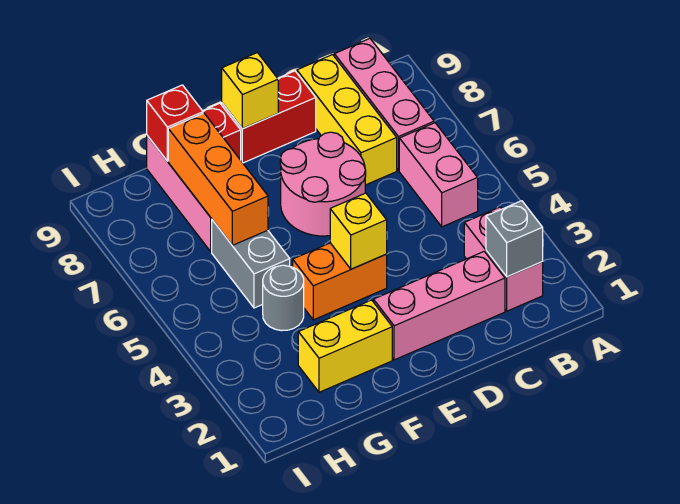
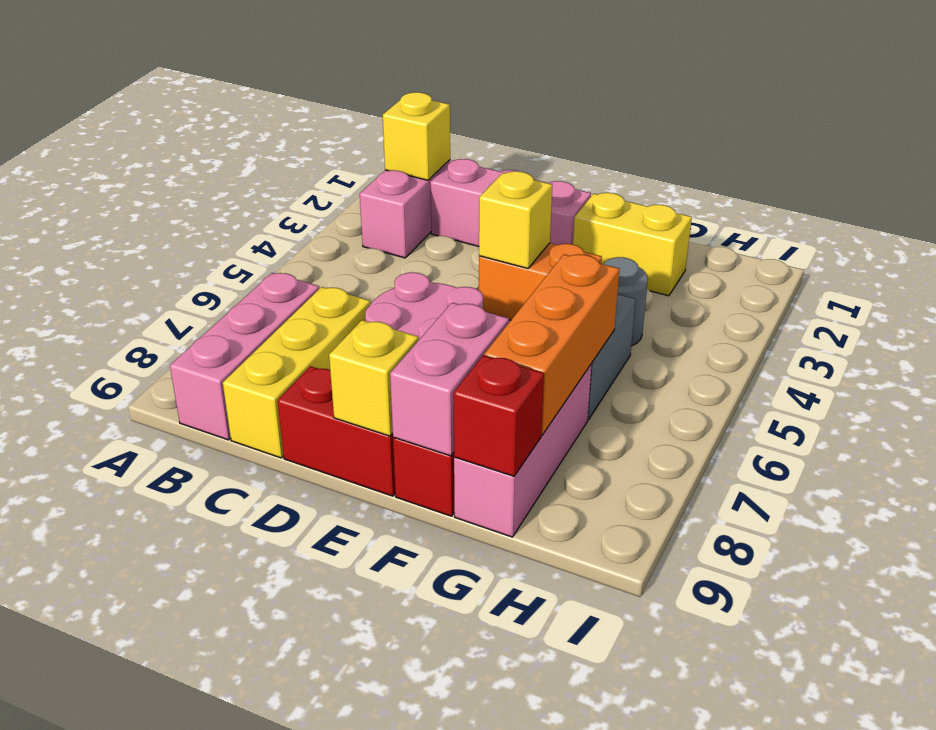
grey brick B2 level 2 -> yellow brick B2 level 2
pink brick B5:B6 level 1 -> pink brick F8:F9 level 2

